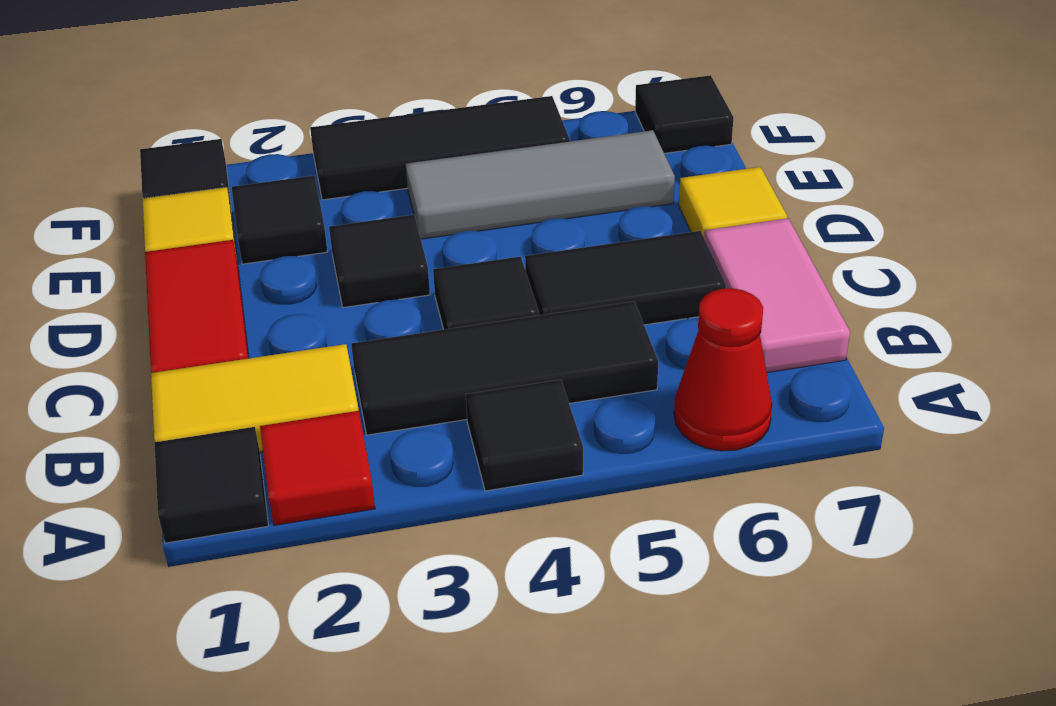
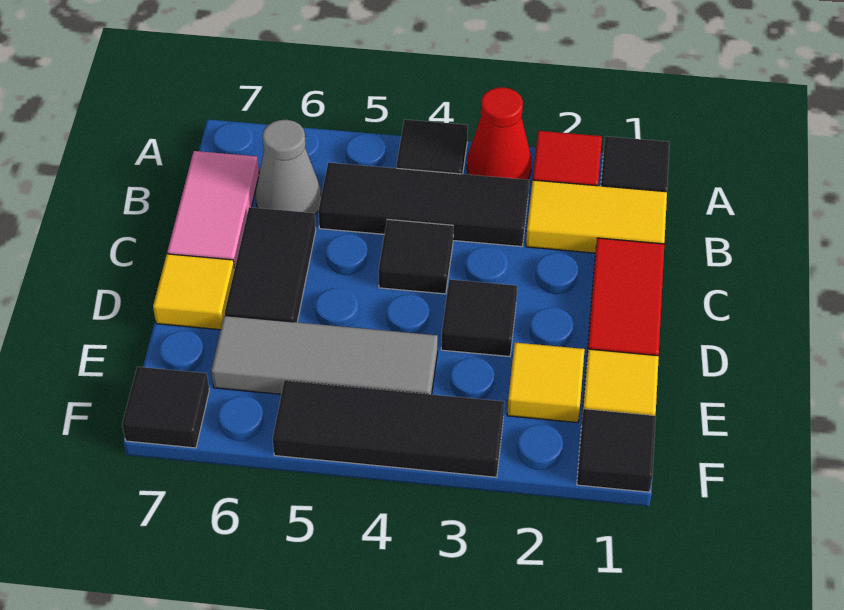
red cone A6 level 1 -> red cone A3 level 1
none -> grey cone B6 level 1
black tile C5:C6 level 1 -> black tile C6:D6 level 1
black tile E2 level 1 -> yellow tile E2 level 1

